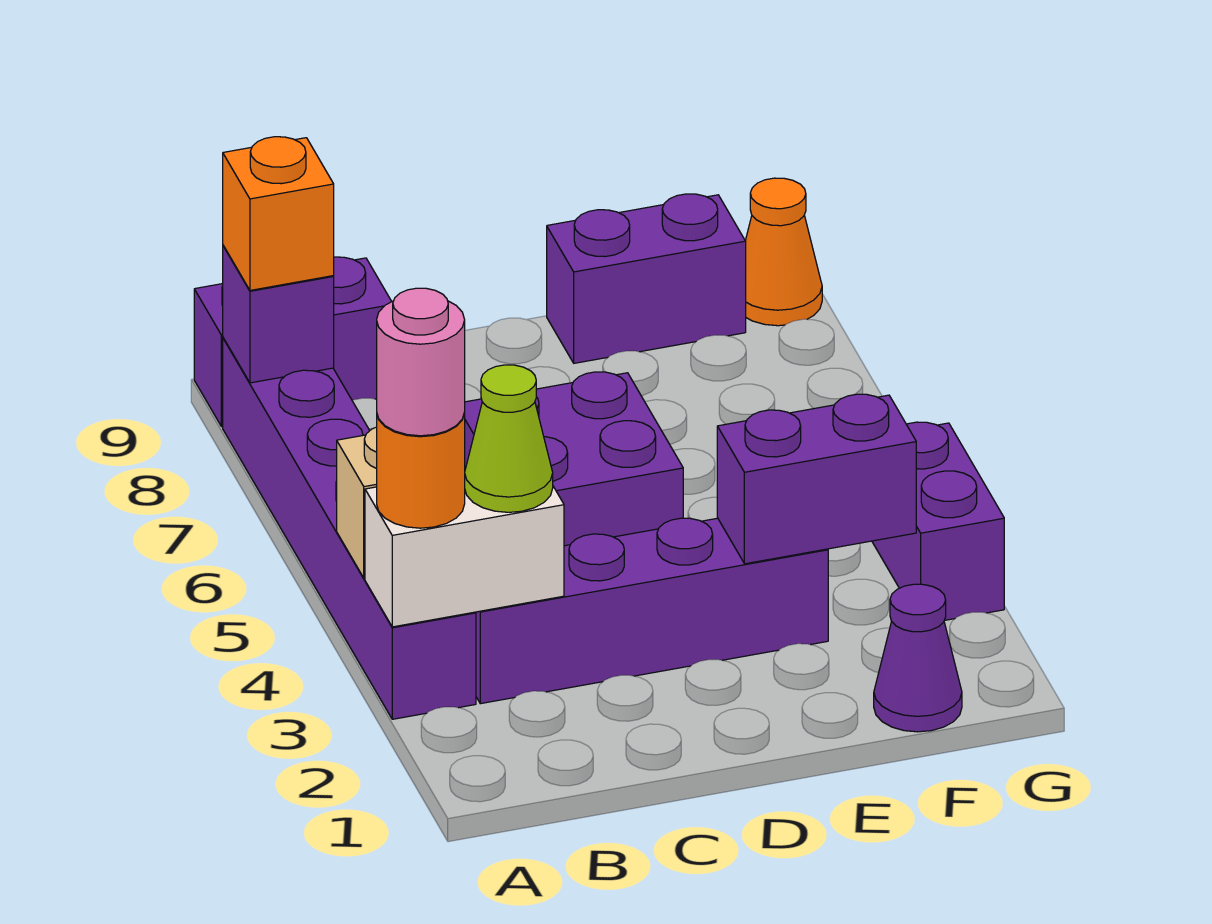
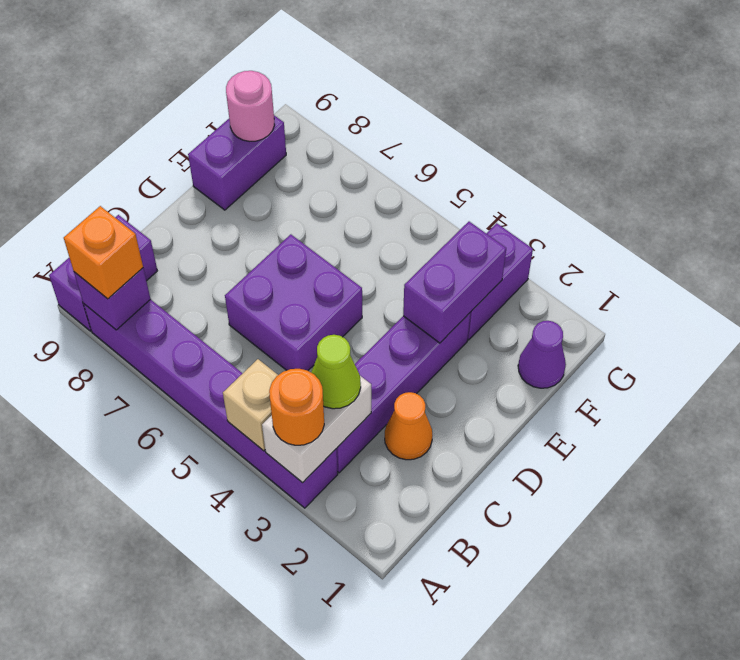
pink round brick A3 level 4 -> pink round brick F9 level 2
purple brick G3:G4 level 1 -> purple brick F3:G3 level 1
orange cone G9 level 1 -> orange cone C2 level 1

